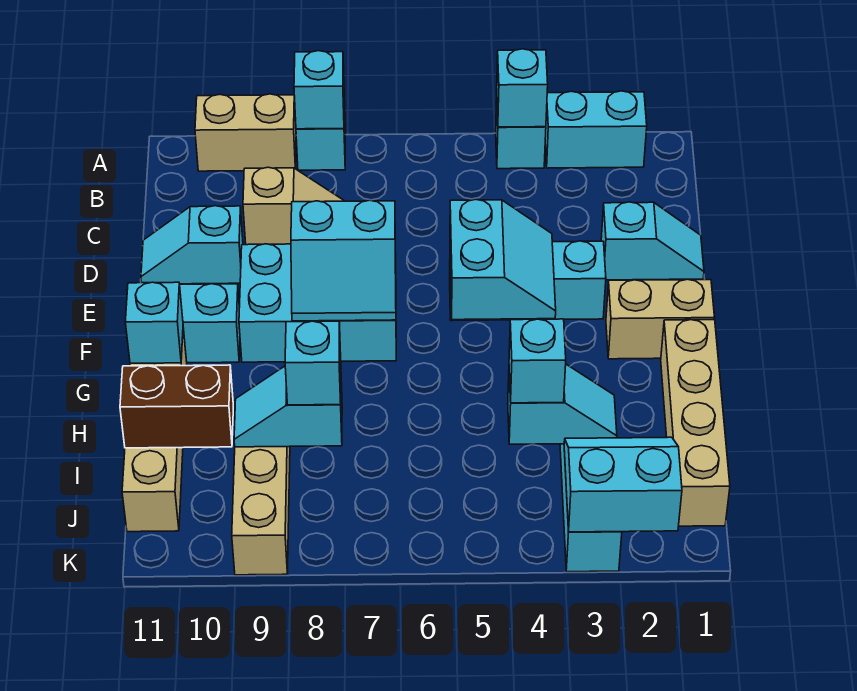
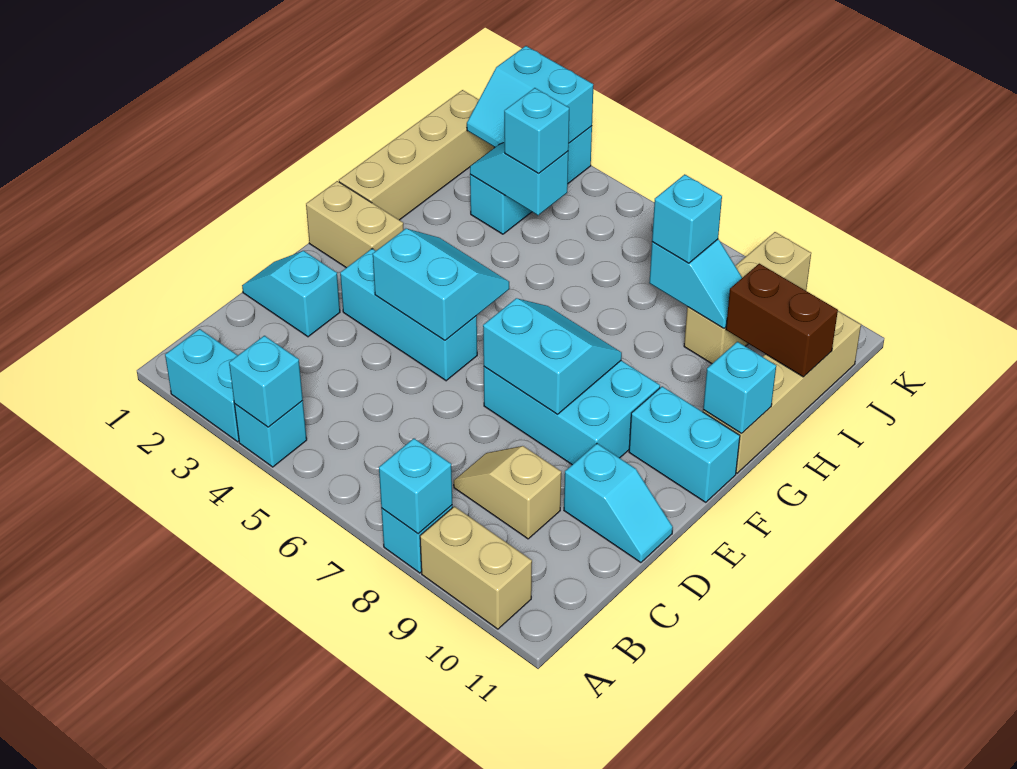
cyan slope E4:F5 level 2 top 5 -> cyan slope E4:F5 level 2 top E

